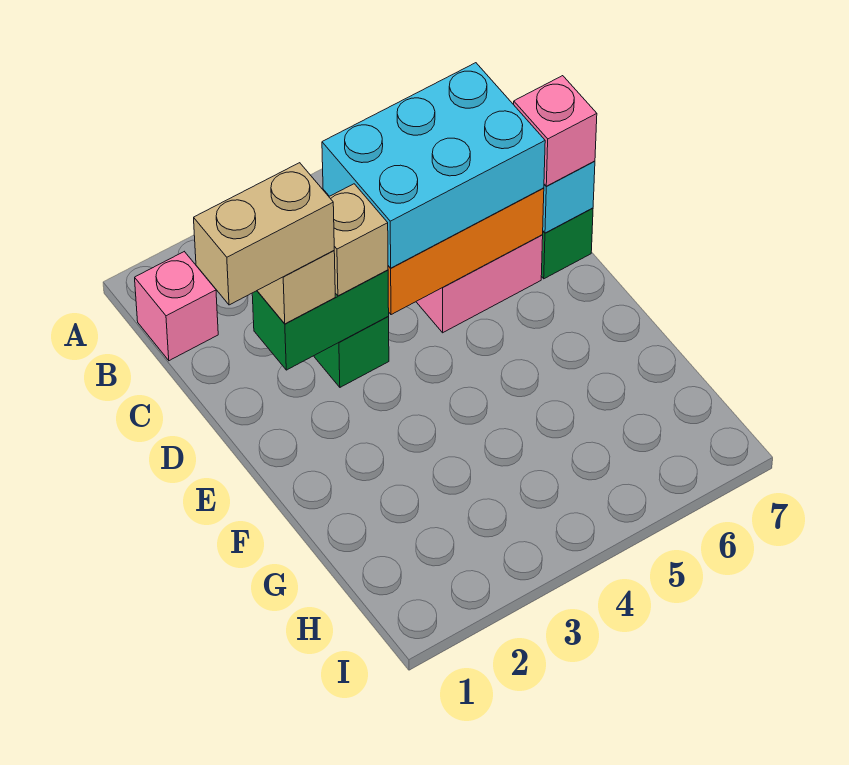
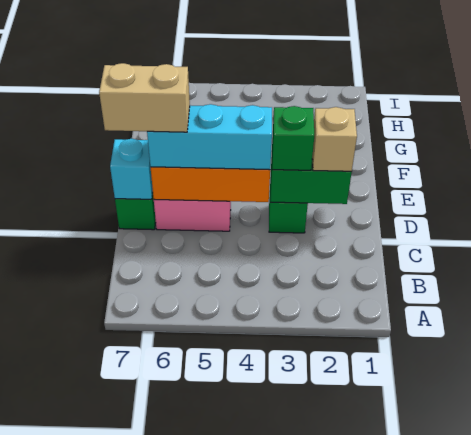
pink brick B1 level 1 -> none
cyan brick C4:D6 level 3 -> cyan brick D4:D6 level 3
tan brick D1:D2 level 4 -> tan brick D6:D7 level 4
tan brick D3 level 3 -> green brick D3 level 3
pink brick D7 level 3 -> none

